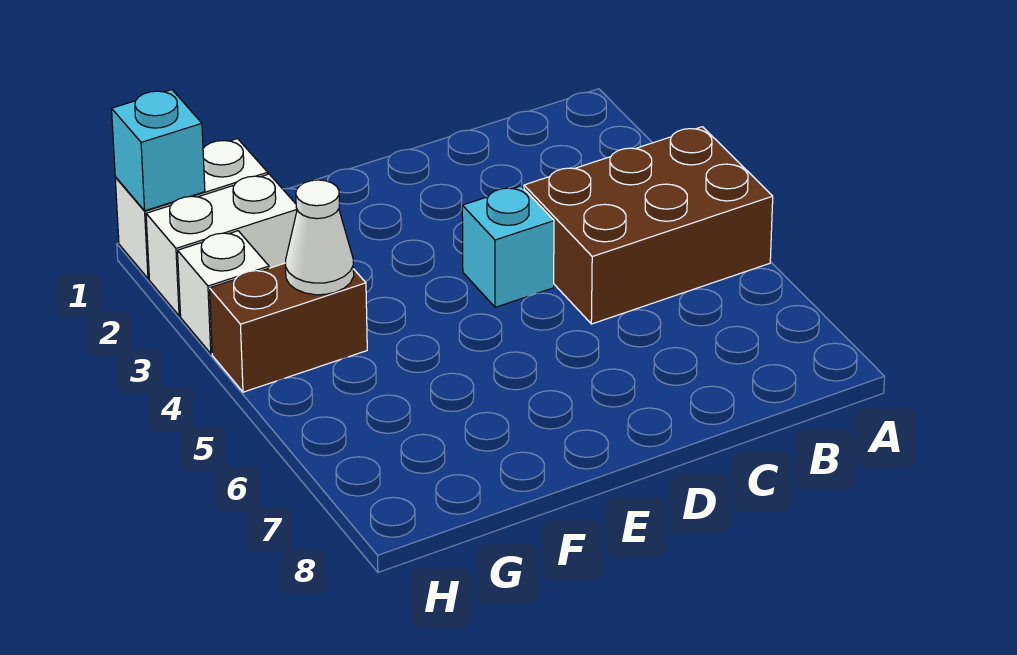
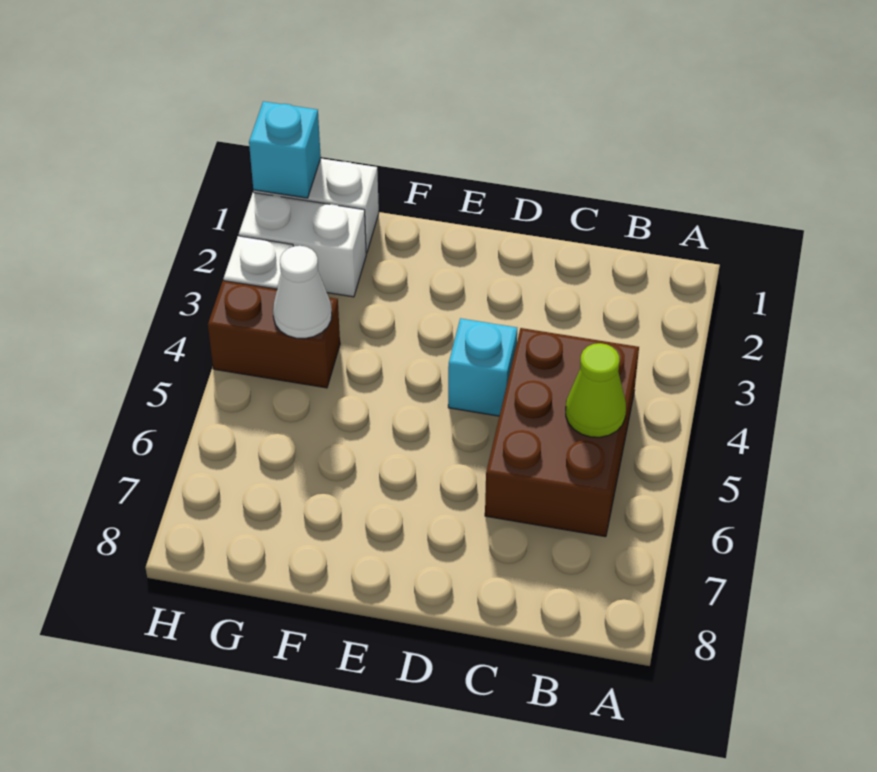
brown brick A4:C5 level 1 -> brown brick B4:C6 level 1
none -> lime cone B5 level 2

